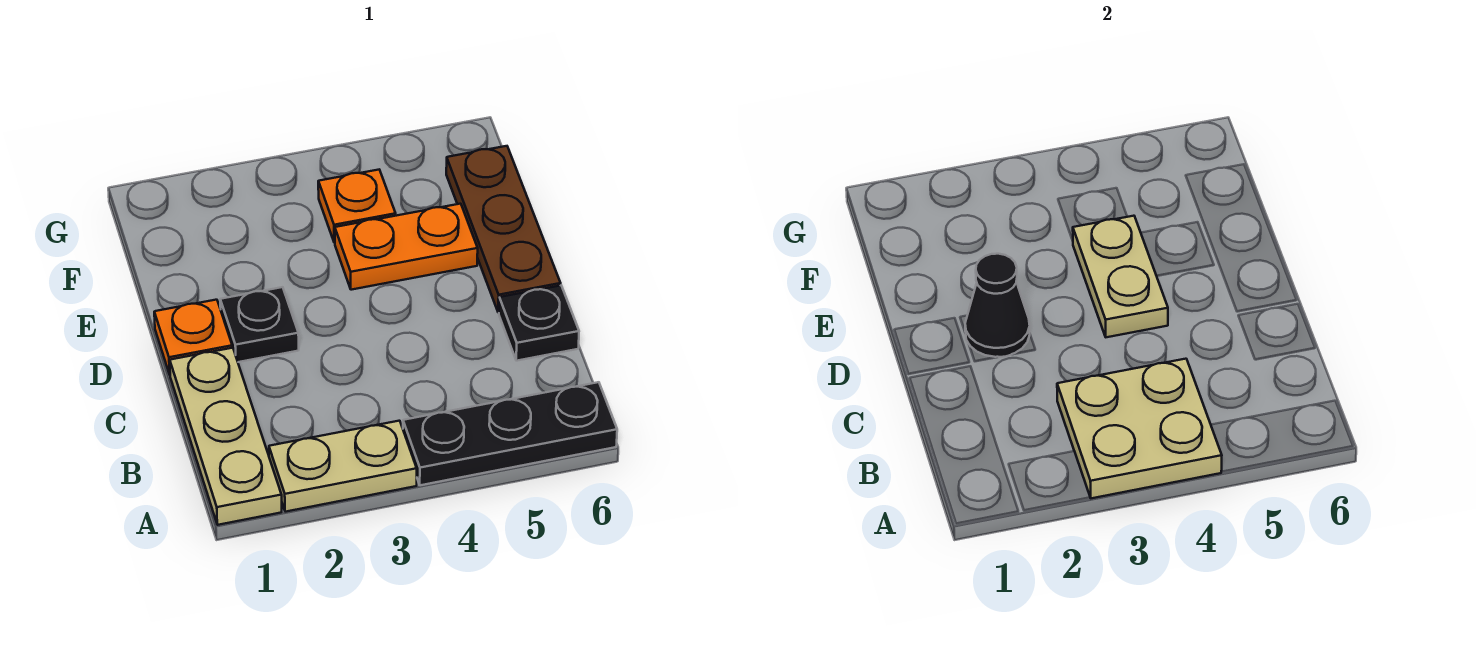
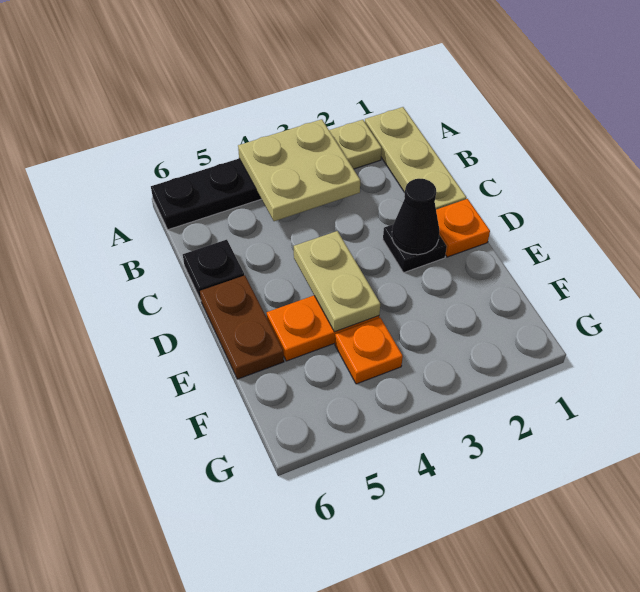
brown plate D6:F6 level 1 -> brown plate D6:E6 level 1

